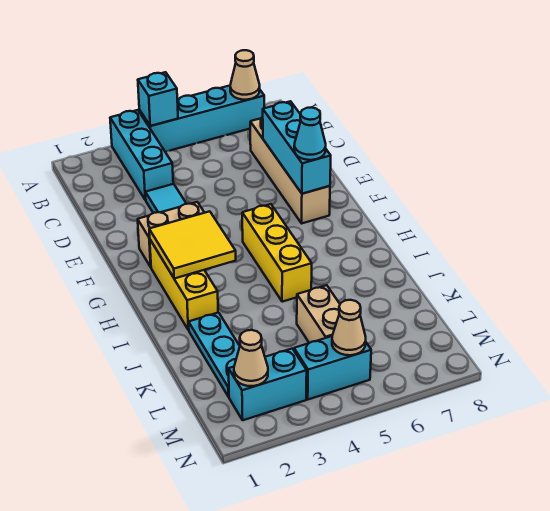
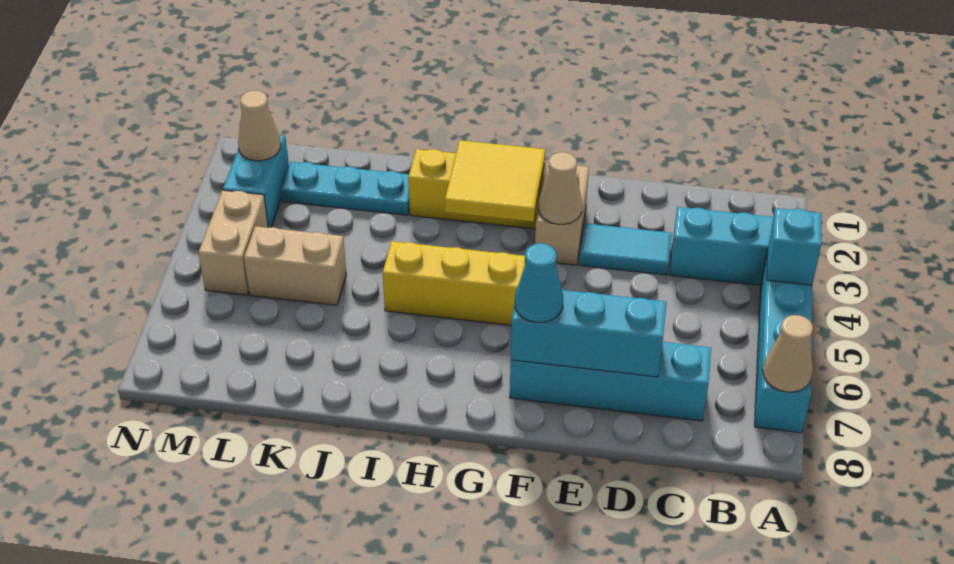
tan brick C7:F7 level 1 -> cyan brick C7:F7 level 1
cyan brick M4:M5 level 1 -> tan brick M4:M5 level 1
tan cone M5 level 2 -> tan cone F3 level 2

